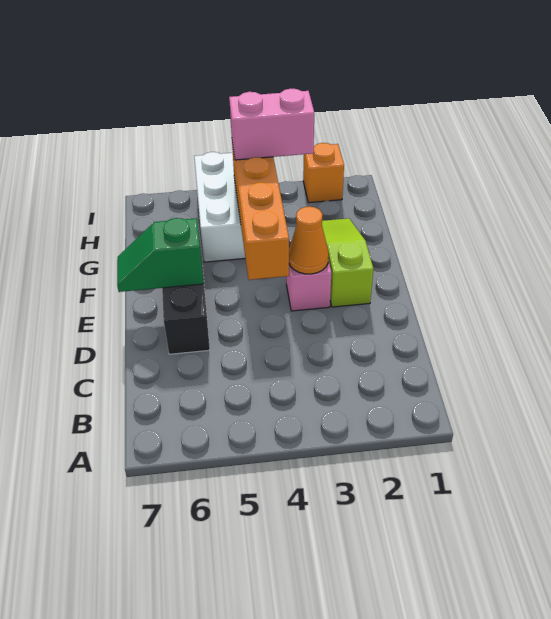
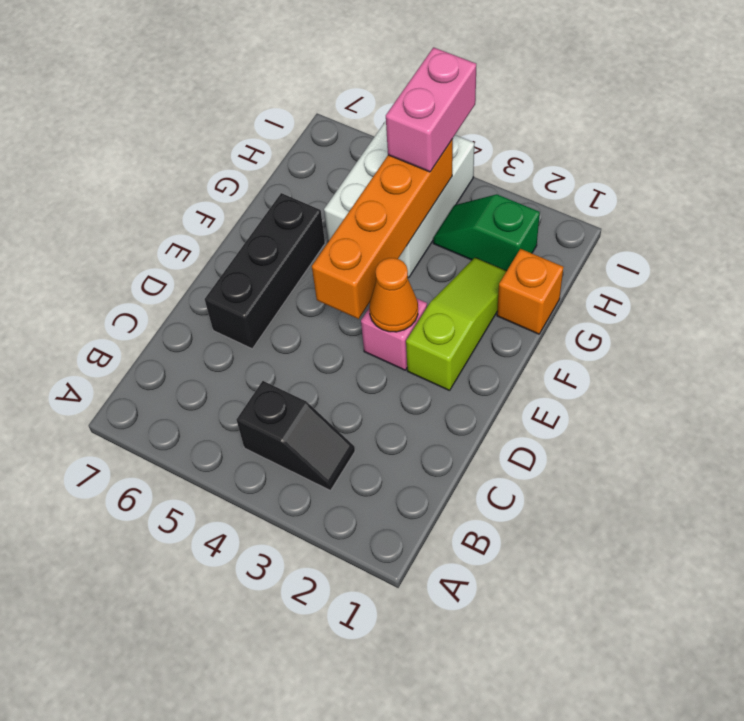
none -> black slope B3:B4 level 1 top 4
green slope E6:E7 level 2 top 6 -> green slope H2:H3 level 1 top 2
pink brick H3:H4 level 3 -> pink brick H4:I4 level 3
orange brick I2 level 1 -> orange brick G1 level 1

